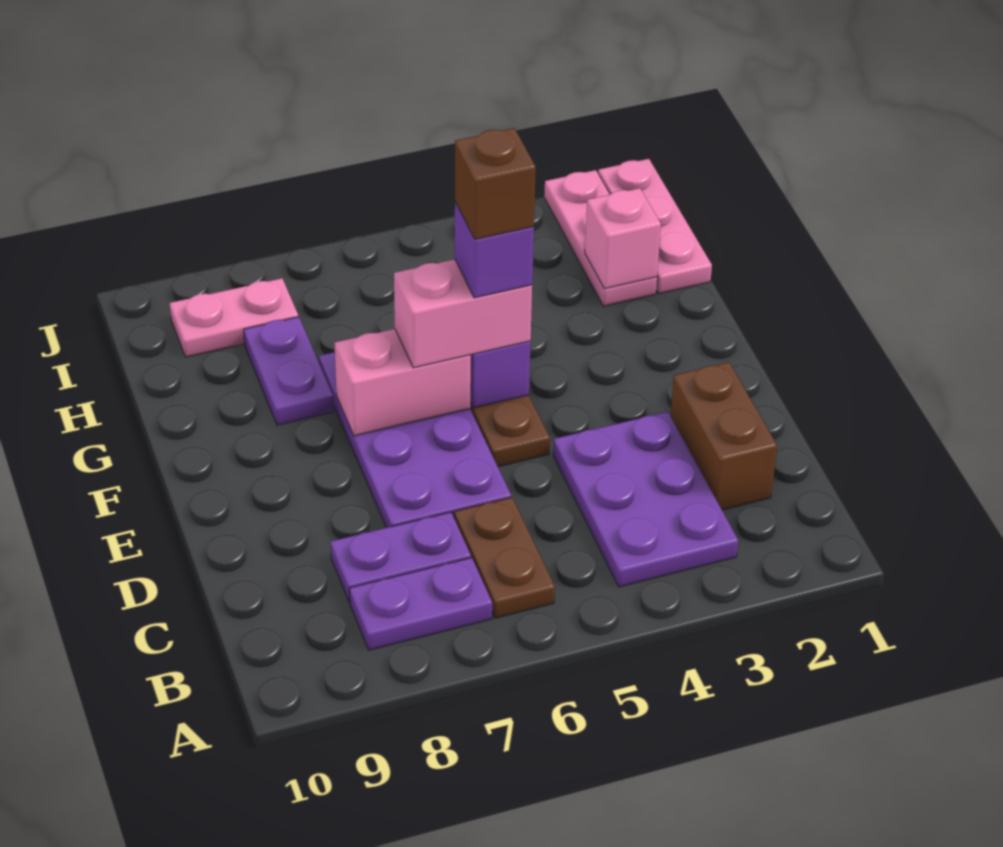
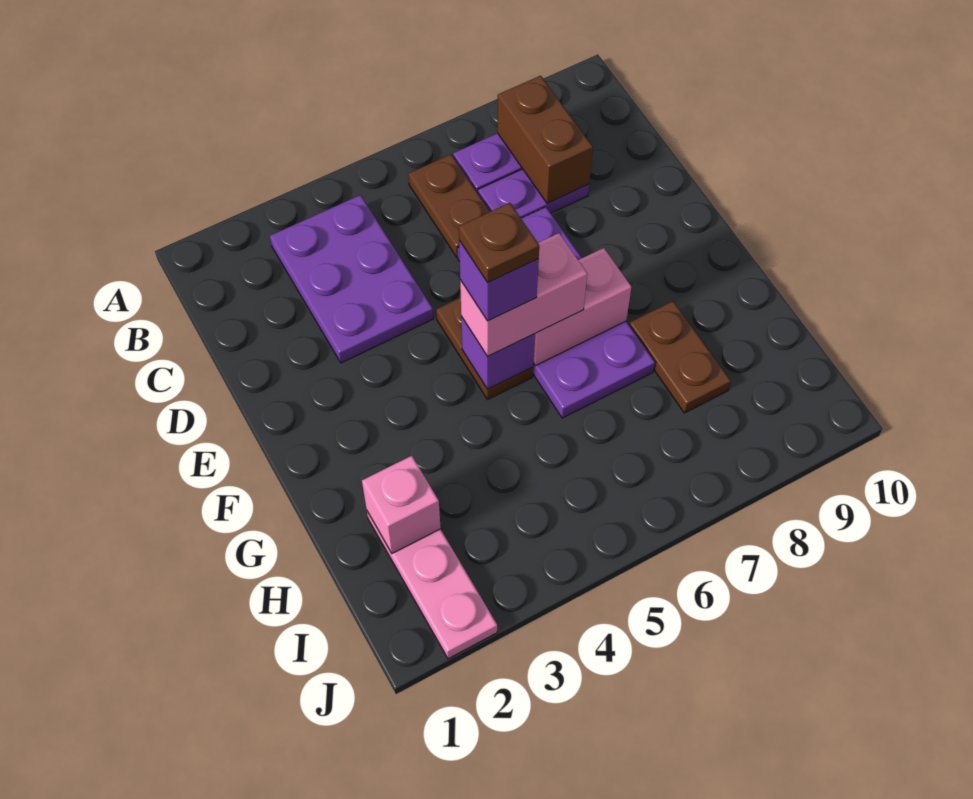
brown brick C2:D2 level 1 -> brown brick B8:C8 level 2
brown brick F5 level 5 -> brown plate F5 level 5
purple plate G8:H8 level 1 -> brown plate G8:H8 level 1
pink plate H1:J1 level 1 -> none
pink plate I8:I9 level 1 -> none

